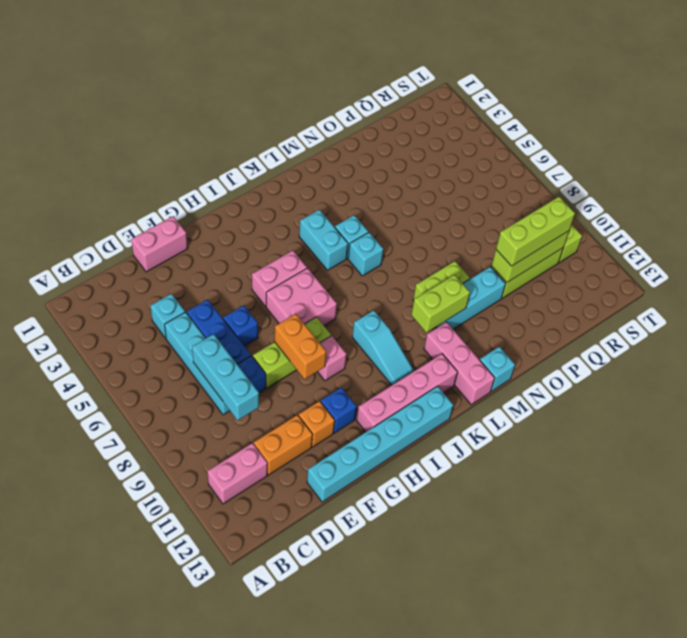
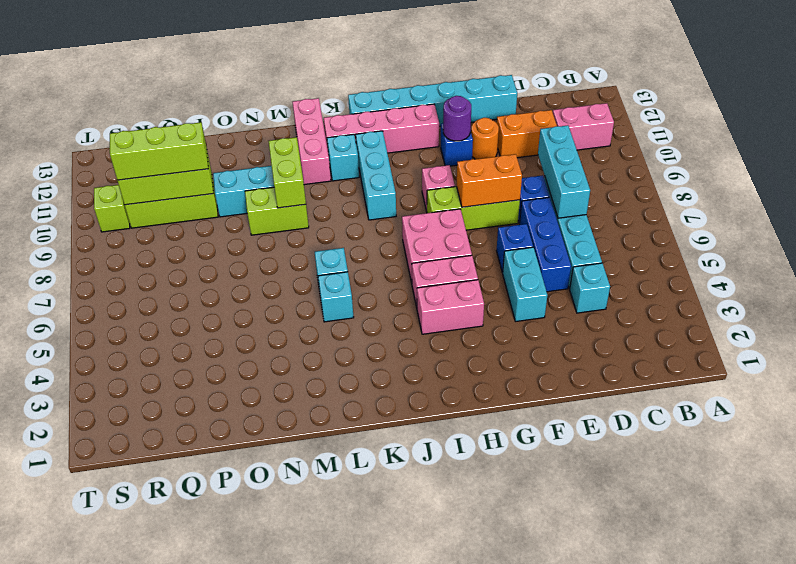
pink brick E1:F1 level 1 -> pink brick H4:I4 level 1
orange brick F11 level 1 -> orange round brick F11 level 1
orange brick G8:G9 level 2 -> orange brick F8:G8 level 2
none -> purple round brick G11 level 2
cyan slope J9:J11 level 1 top 9 -> cyan brick J9:J11 level 1
cyan brick K4:K5 level 1 -> cyan brick F4:F5 level 1
lime brick L10:M10 level 2 -> lime brick M9:M10 level 2
cyan brick M13 level 1 -> cyan brick K11 level 1

